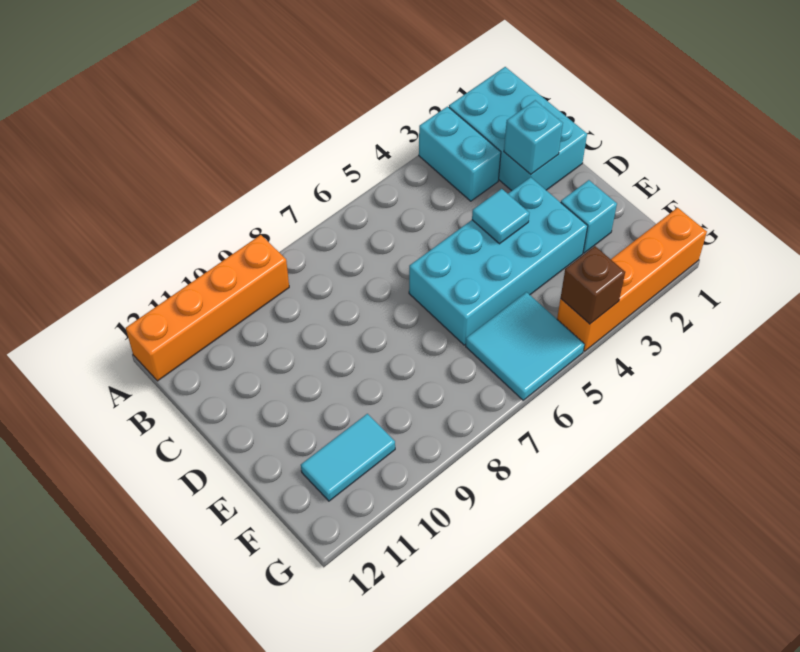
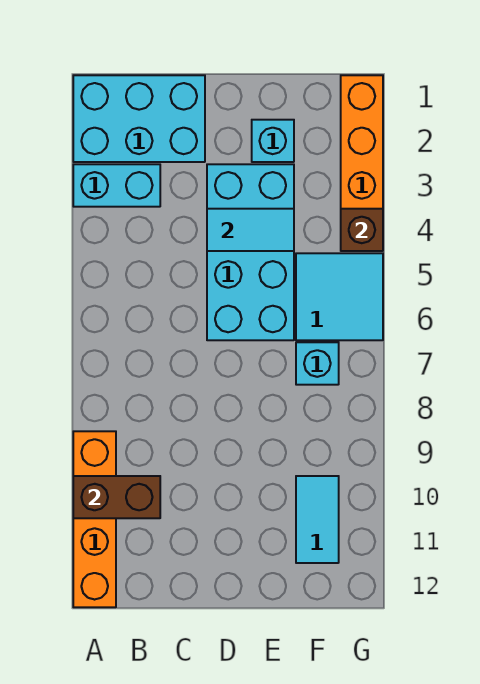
none -> brown brick A10:B10 level 2
cyan brick C2 level 2 -> cyan brick F7 level 1
cyan tile D4 level 2 -> cyan tile D4:E4 level 2

